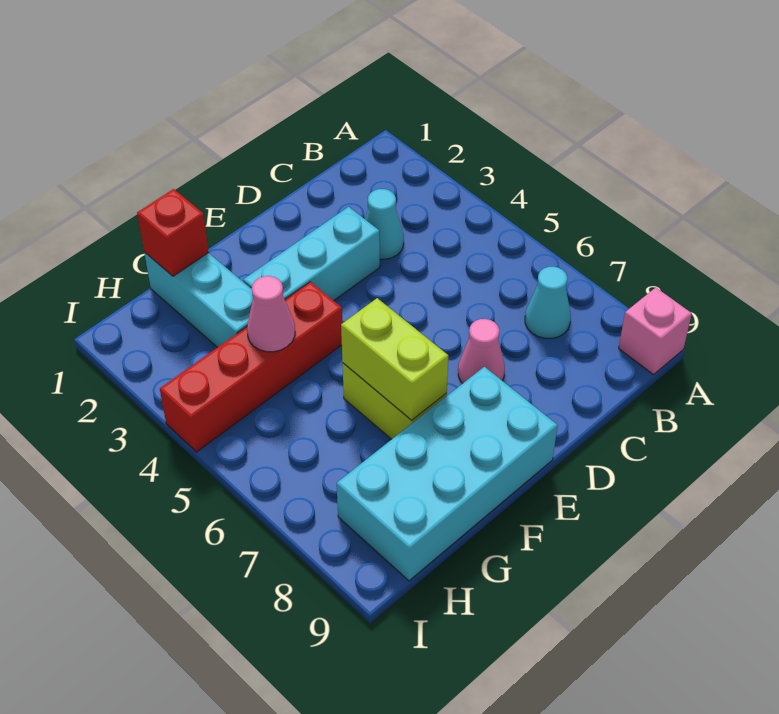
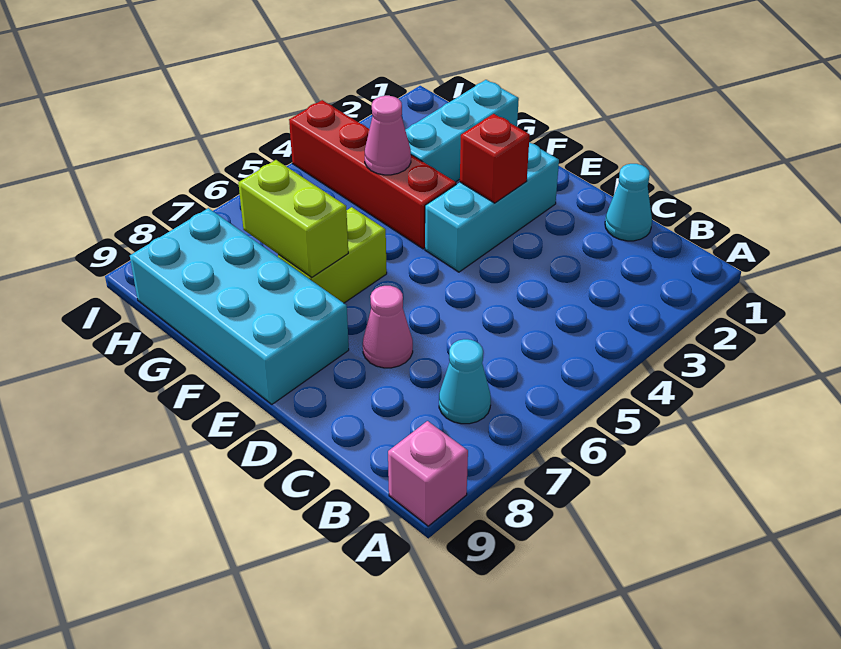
cyan cone C3 level 1 -> cyan cone C1 level 1
cyan brick D3:F3 level 1 -> cyan brick E2:E4 level 1
lime brick F6:F7 level 2 -> lime brick F7:G7 level 2
red brick G1 level 2 -> red brick E3 level 2

